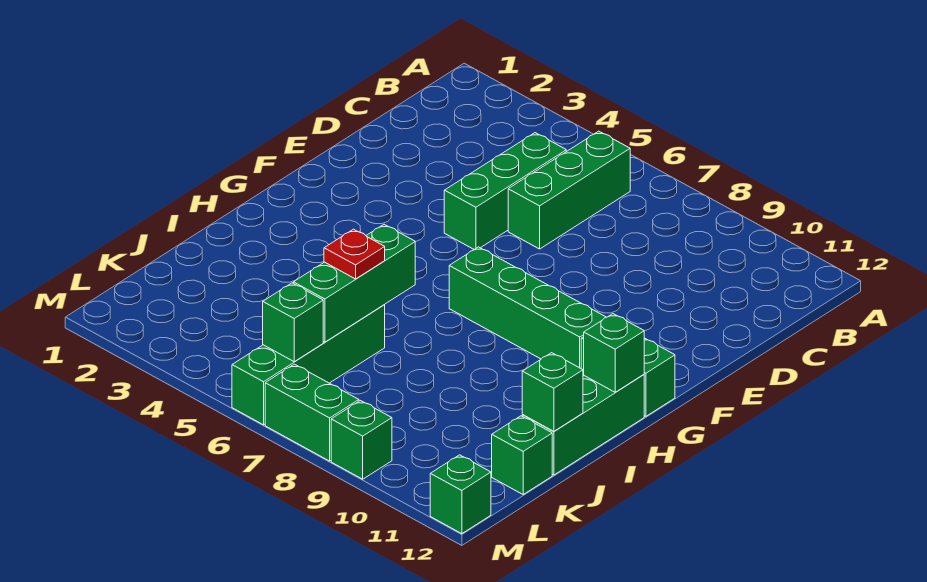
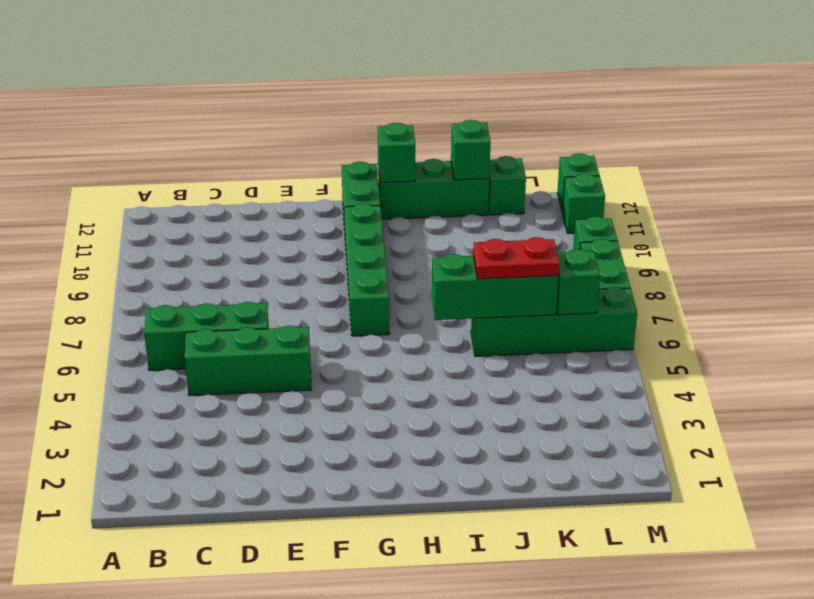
red plate J6 level 3 -> red plate J6:K6 level 3
none -> green brick M11 level 1

